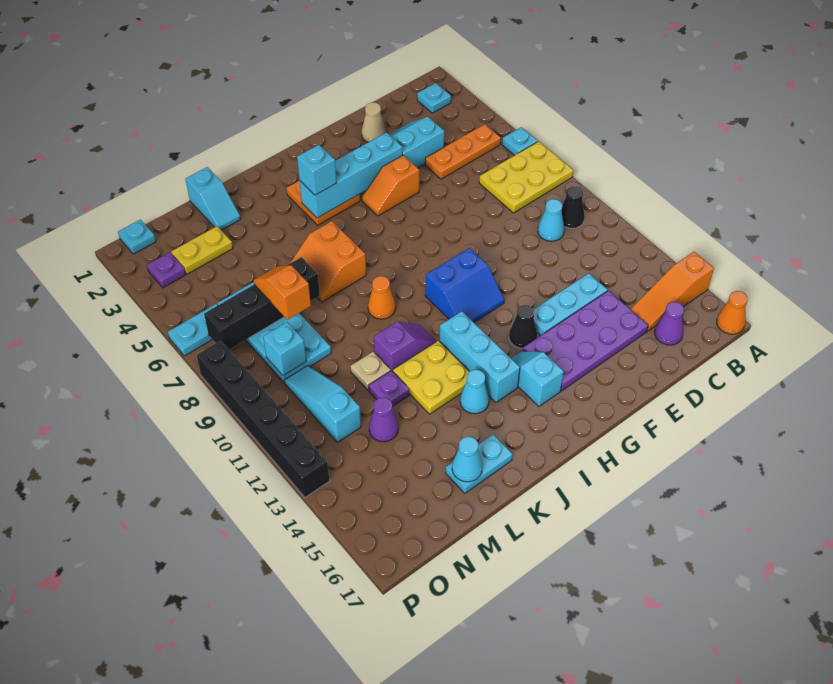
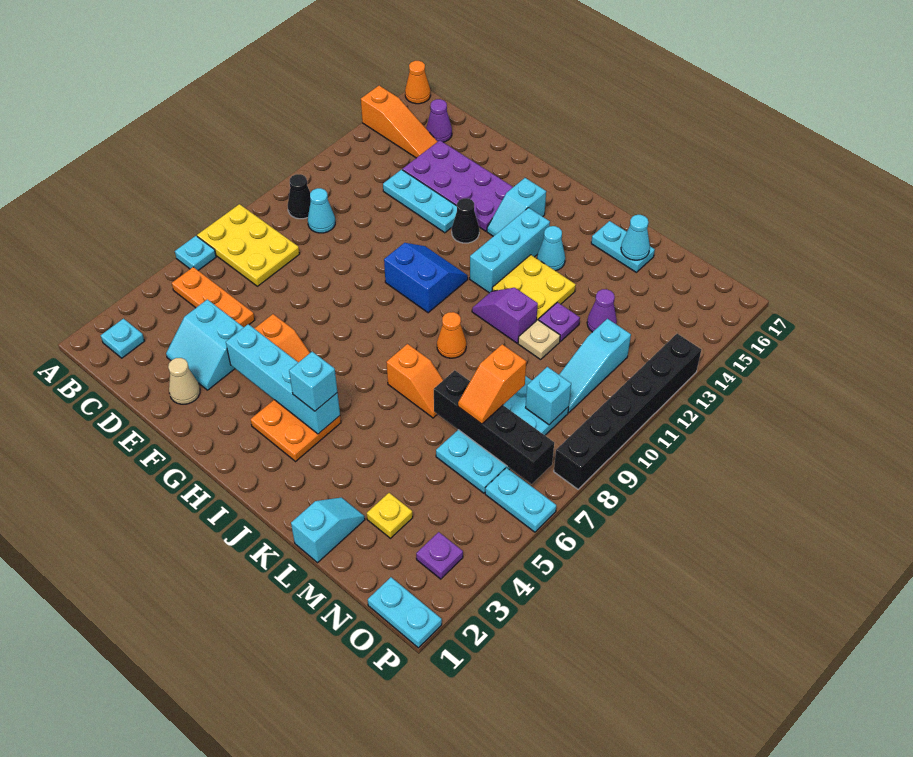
orange slope J6:K7 level 1 top J -> orange slope J7:K7 level 1 top J
yellow plate M3:N3 level 1 -> yellow plate M3 level 1
cyan plate O1 level 1 -> cyan plate O1:P1 level 1

